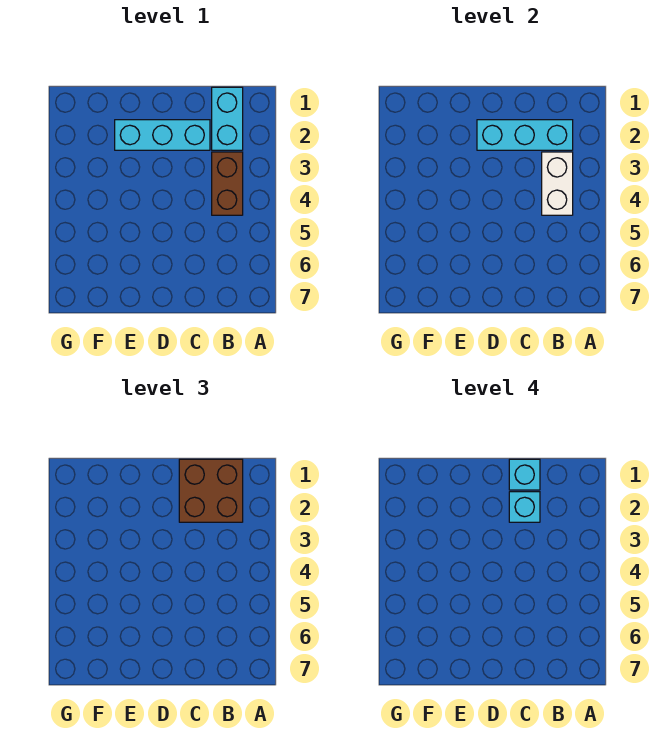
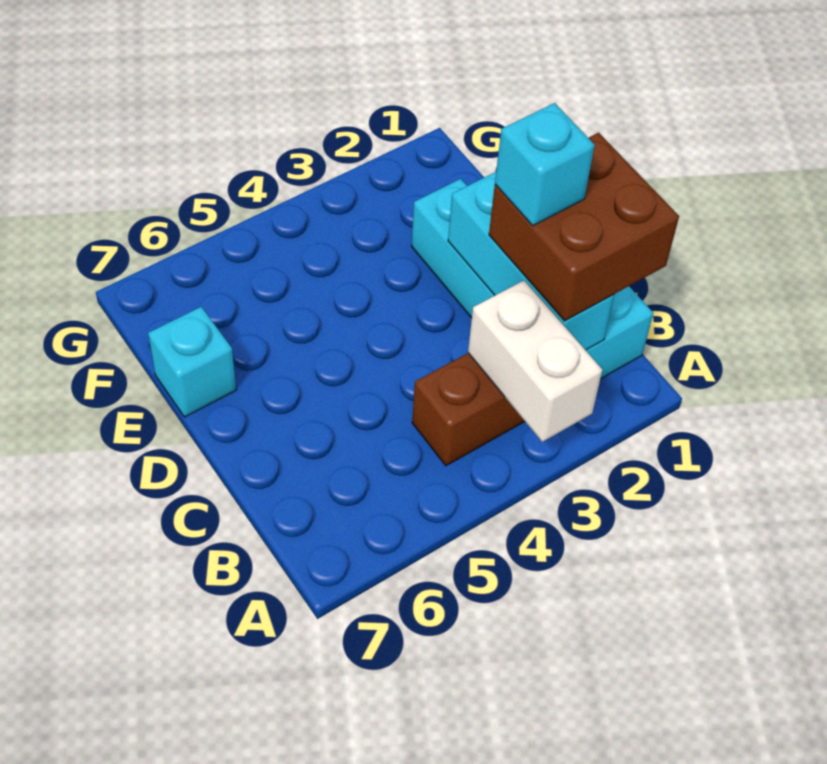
white brick B3:B4 level 2 -> white brick A3:B3 level 2
cyan brick C1 level 4 -> cyan brick E7 level 1

